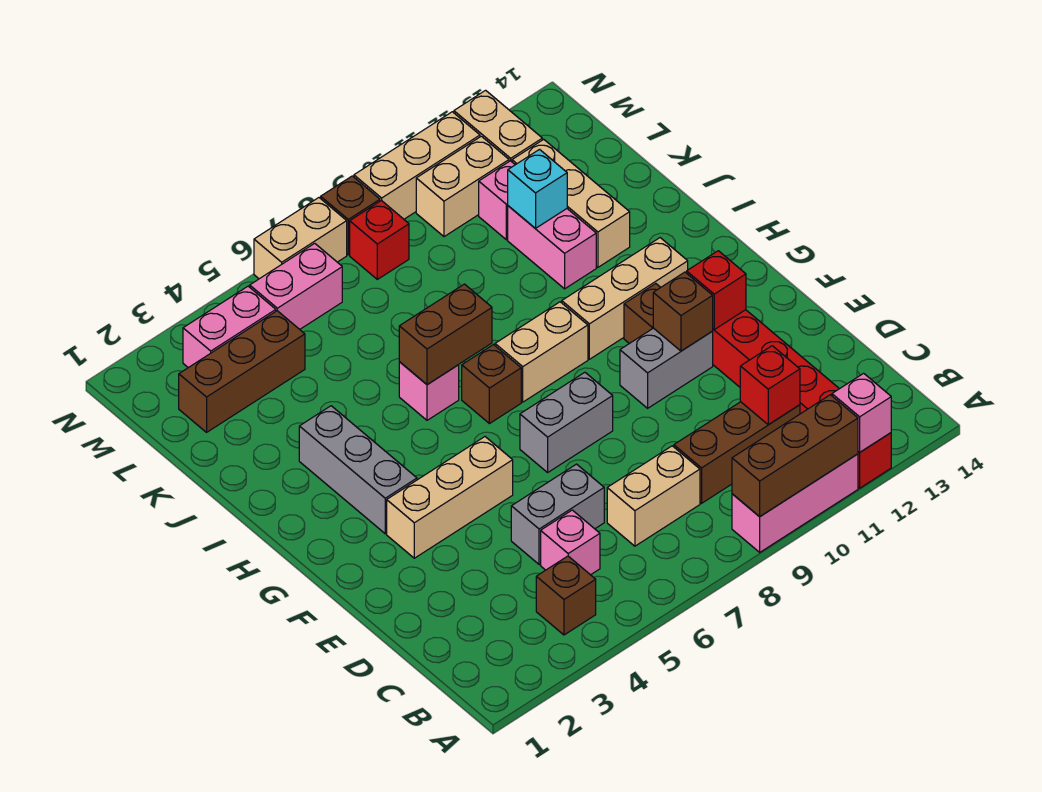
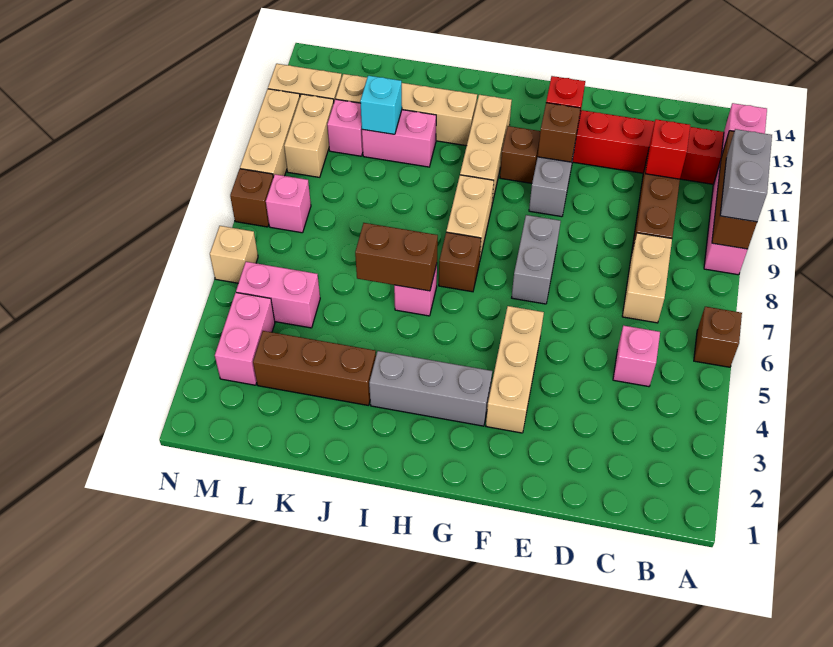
brown brick B4 level 1 -> brown brick A6 level 1
grey brick D5:D6 level 1 -> grey brick A9:A10 level 3
brown brick I6:I7 level 2 -> brown brick I6:J6 level 2
tan brick J12:L12 level 1 -> tan brick I12:L12 level 1
brown brick L2:L4 level 1 -> brown brick J3:L3 level 1
pink brick M5:M6 level 1 -> pink brick L5:M5 level 1
red brick M8 level 1 -> pink brick M8 level 1
tan brick N6:N7 level 1 -> tan brick N6 level 1

